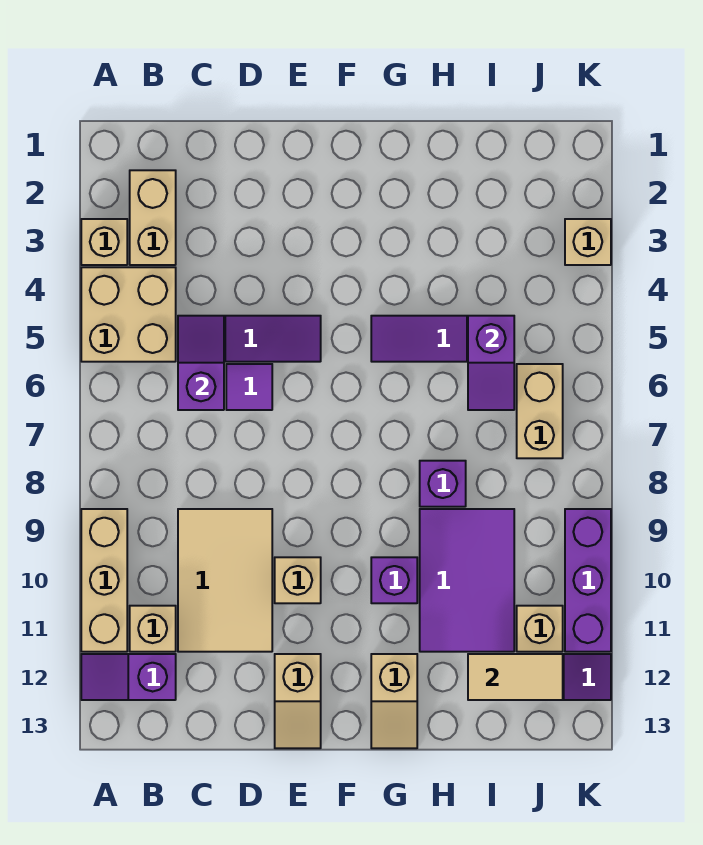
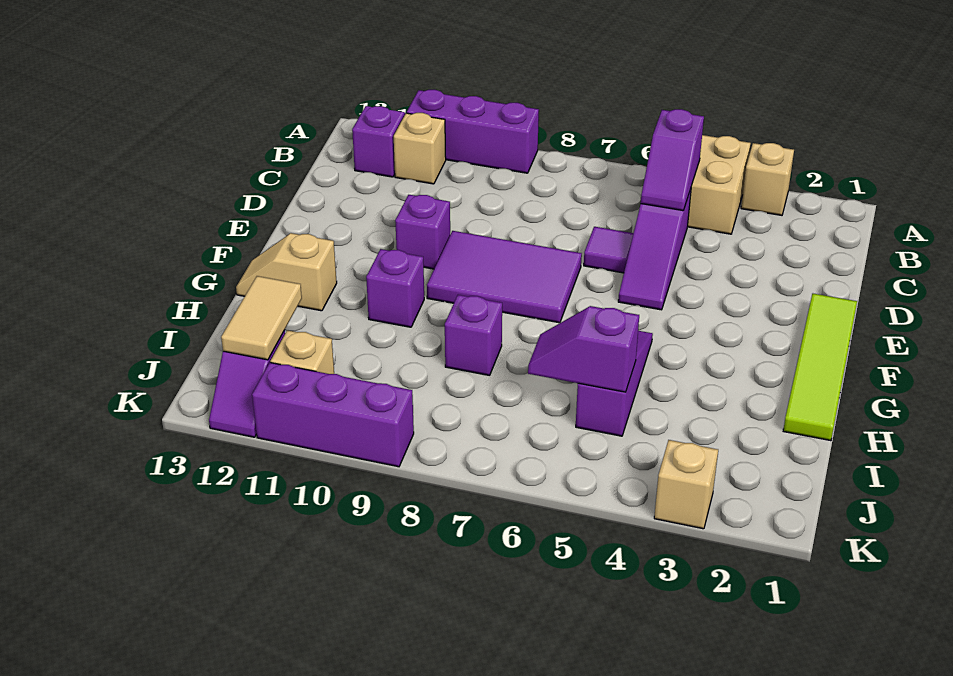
tan brick A9:A11 level 1 -> purple brick A9:A11 level 1
tan brick B2:B3 level 1 -> none
purple slope C5:C6 level 2 top 6 -> purple slope B5:C5 level 2 top B
tan tile C9:D11 level 1 -> none
none -> lime tile E1:H1 level 1
tan brick E10 level 1 -> purple brick E10 level 1
tan slope E12:E13 level 1 top 12 -> none
purple tile H9:I11 level 1 -> purple tile E7:F9 level 1
tan brick J6:J7 level 1 -> none

